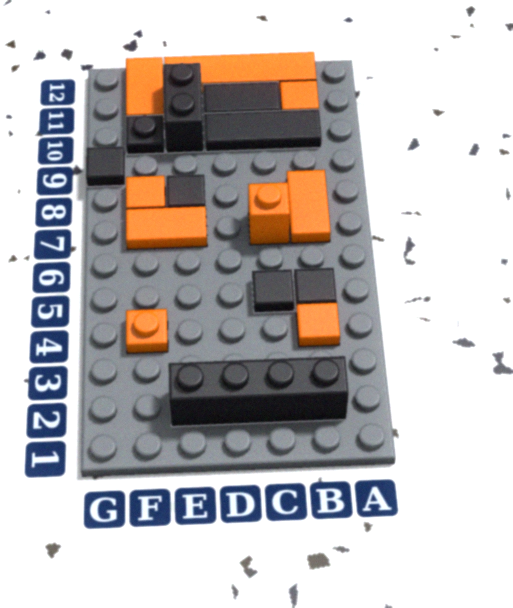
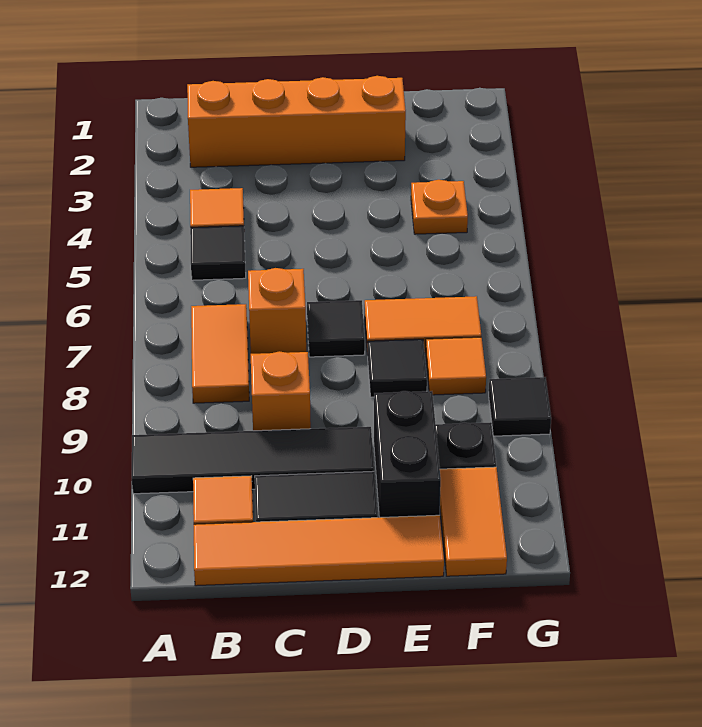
black brick B2:E2 level 1 -> orange brick B2:E2 level 1
black tile B10:D10 level 1 -> black tile A10:D10 level 1
black tile C5 level 1 -> black tile D7 level 1
none -> orange brick C9 level 1

